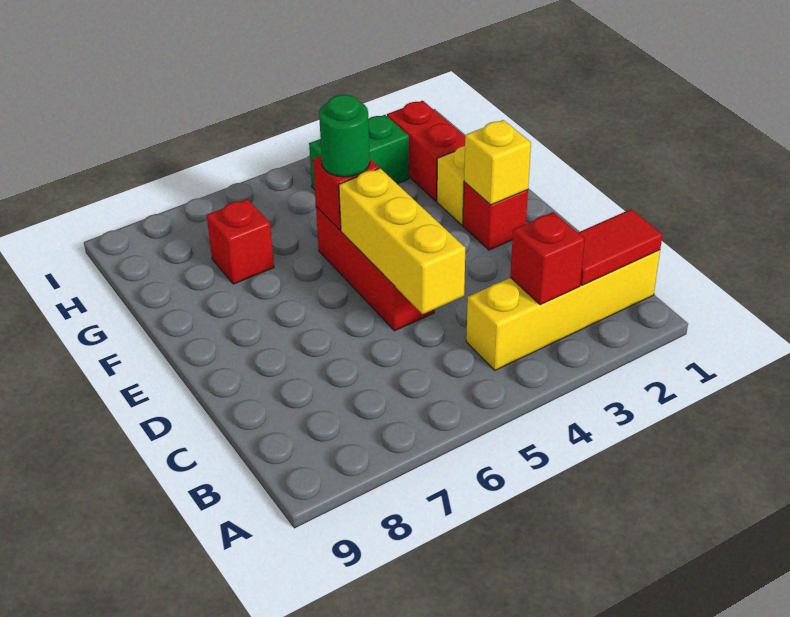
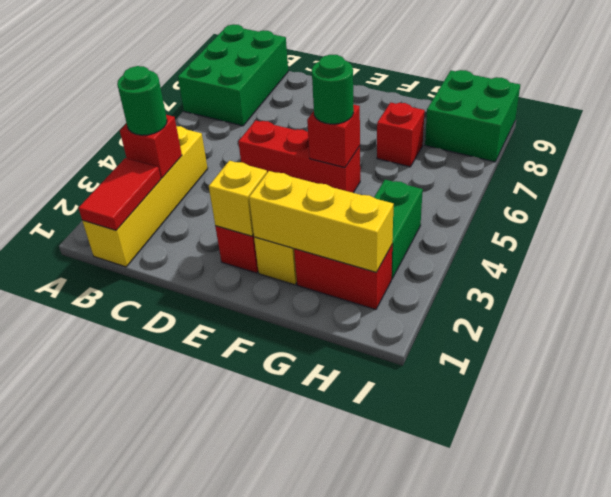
none -> green brick A7:B9 level 1
none -> green round brick B3 level 3
yellow brick C5:E5 level 2 -> yellow brick F2:H2 level 2
none -> green brick H8:I9 level 1

